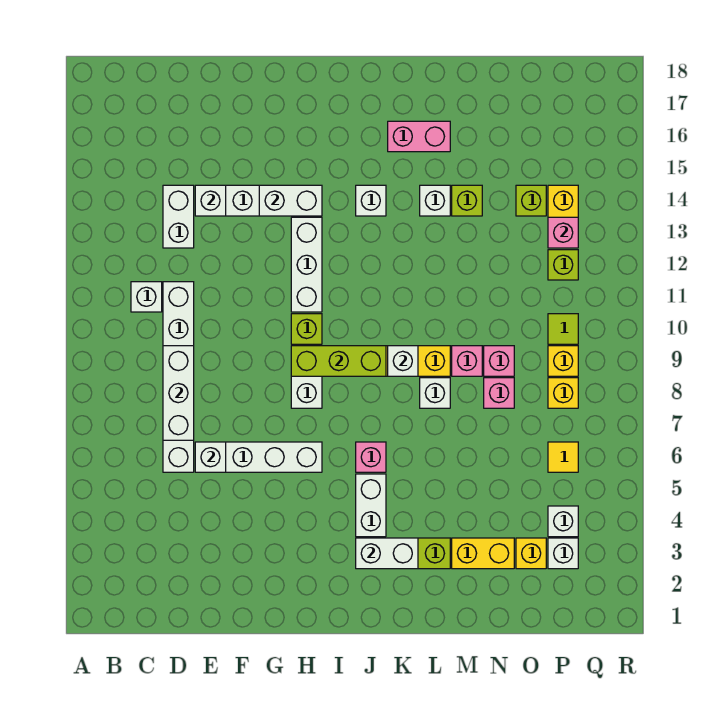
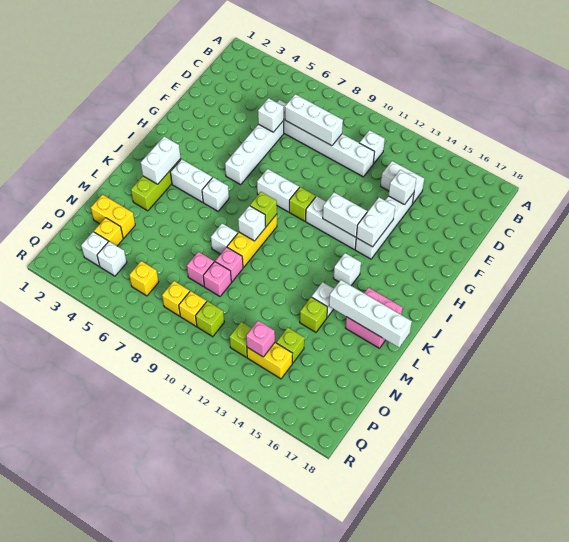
lime brick H9:J9 level 2 -> lime brick J9 level 2
none -> white brick H12:H13 level 2
pink brick J6 level 1 -> white brick J6 level 1
pink brick K16:L16 level 1 -> pink brick K16:L17 level 1
none -> white brick L15:L18 level 2
yellow brick M3:N3 level 1 -> yellow brick N2:N3 level 1
yellow tile P6 level 1 -> yellow brick P6 level 1
lime tile P10 level 1 -> lime brick P10 level 1

